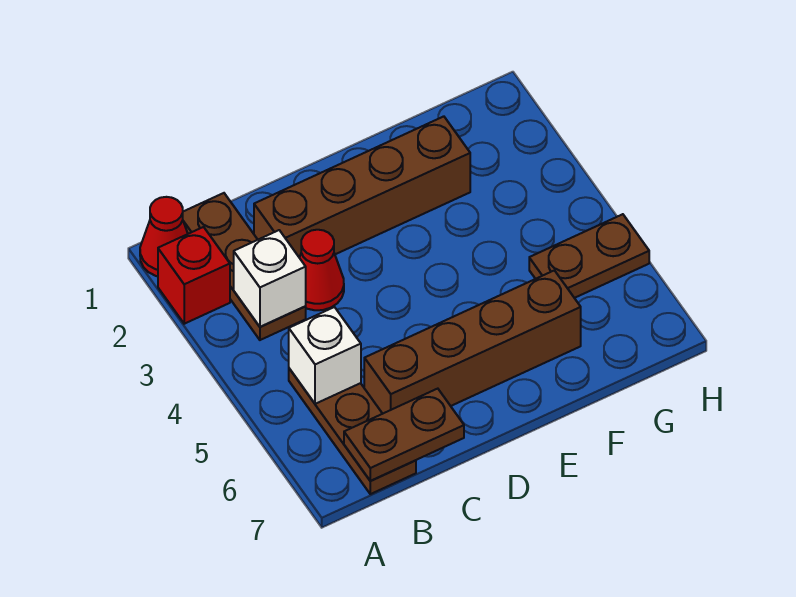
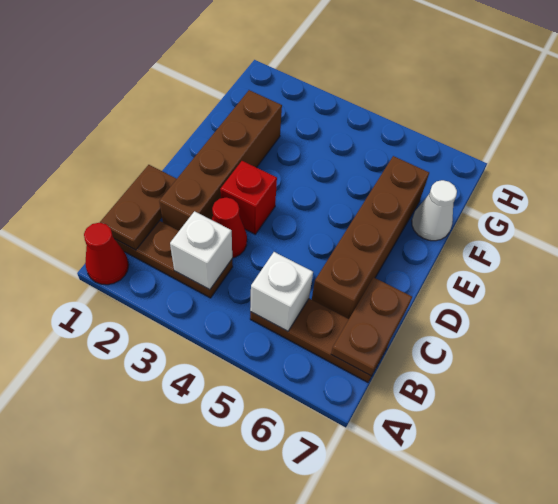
red brick A2 level 1 -> red brick D3 level 1
none -> white cone F7 level 1
brown plate G5:H5 level 1 -> brown plate B1:C1 level 2

